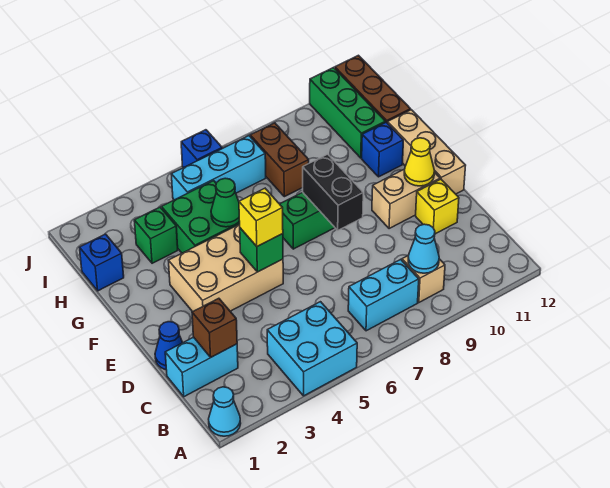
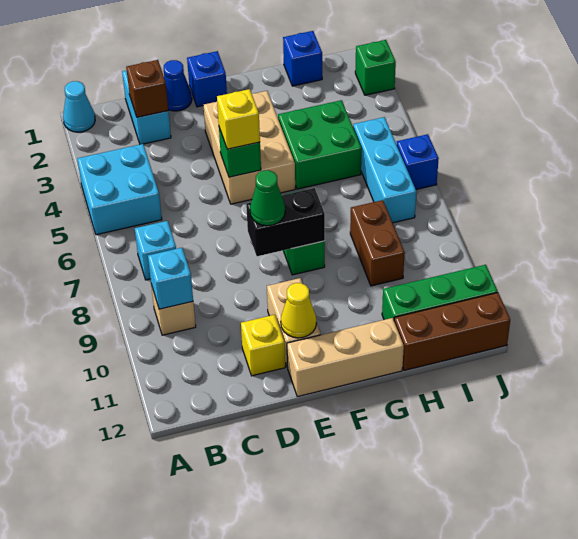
cyan brick B7:B8 level 1 -> cyan brick B7 level 1
cyan cone B9 level 2 -> cyan brick B9 level 2
green cone G5 level 2 -> green cone E8 level 3
blue brick G11 level 1 -> blue brick E1 level 1
green brick H3 level 1 -> green brick J2 level 1
brown brick H8:I8 level 1 -> brown brick H8:H9 level 1

